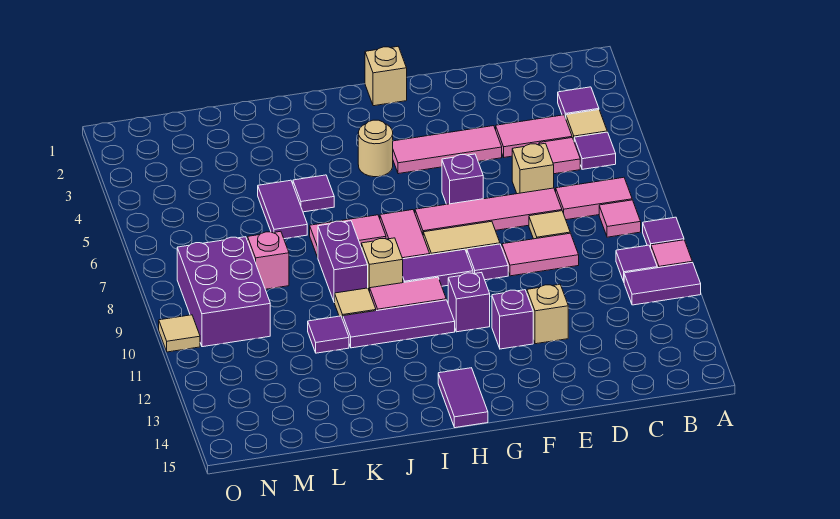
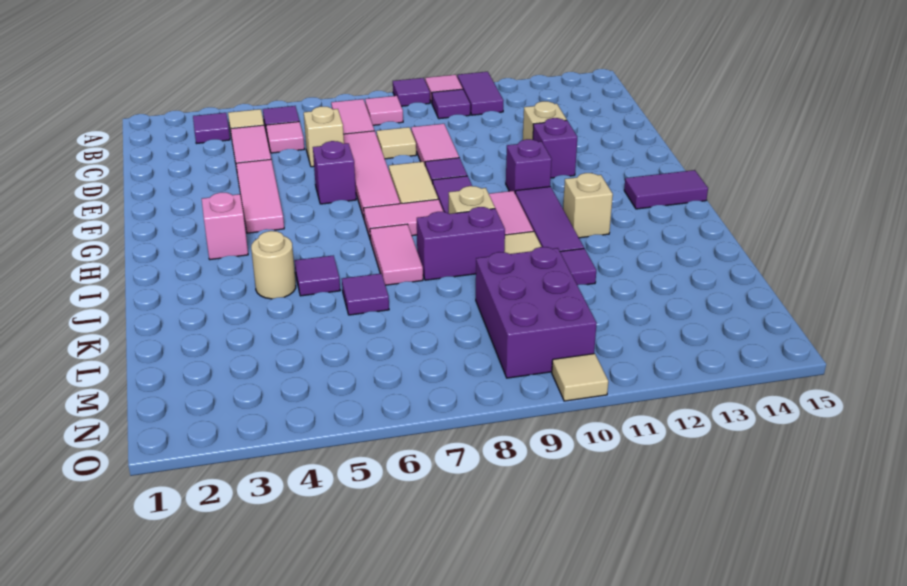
tan brick G1 level 1 -> tan brick I12 level 1
tan round brick H4 level 1 -> tan round brick J4 level 1
purple tile K5:K6 level 1 -> purple tile K6 level 1
pink brick L8 level 1 -> pink brick H3 level 1
purple brick M8:N10 level 1 -> purple brick L9:N10 level 1

